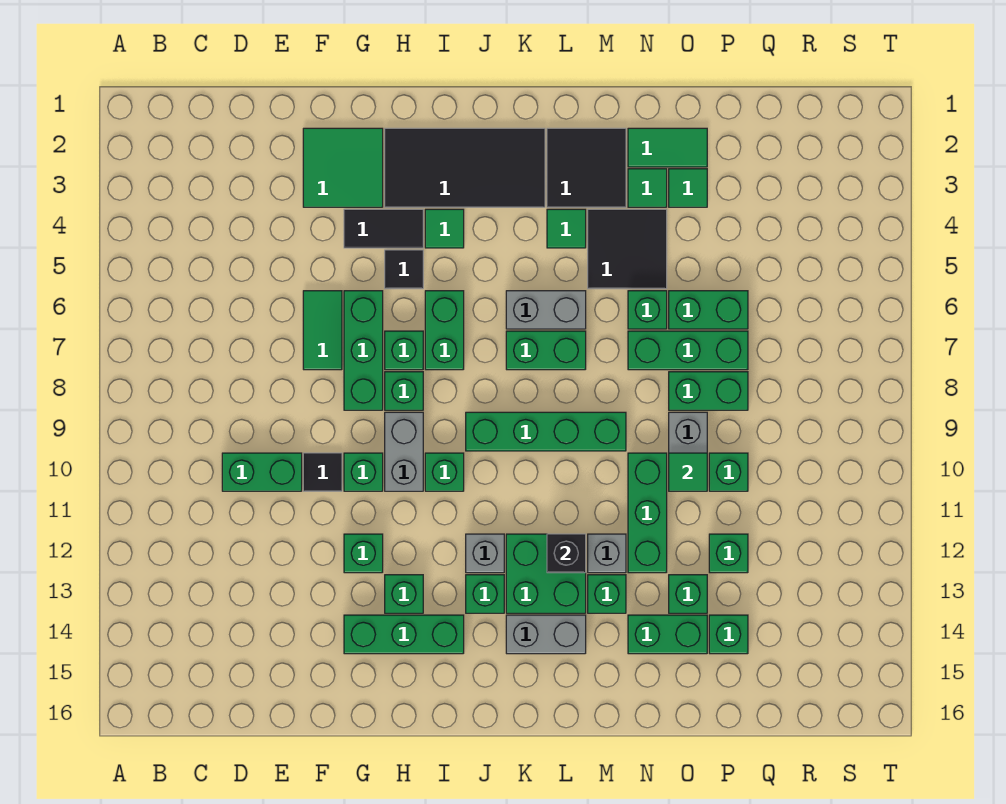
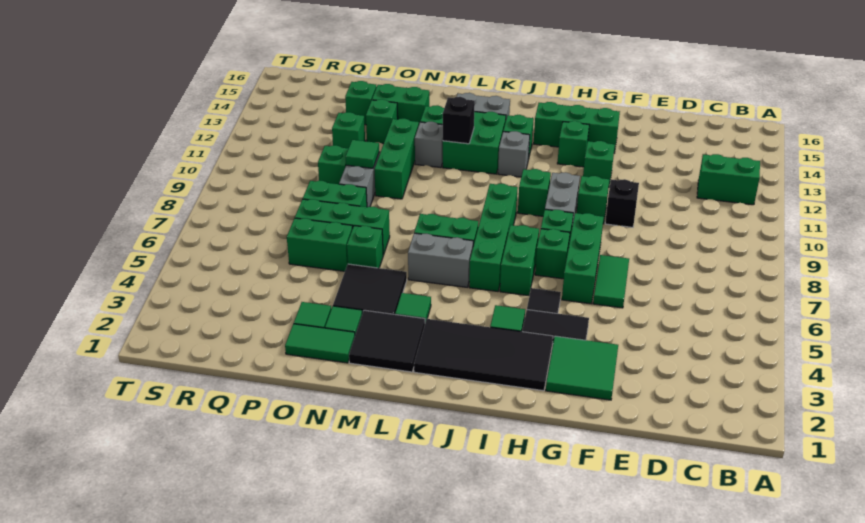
green brick D10:E10 level 1 -> green brick B12:C12 level 1
black tile F10 level 1 -> black brick F10 level 1
green brick J9:M9 level 1 -> green brick J6:J9 level 1

